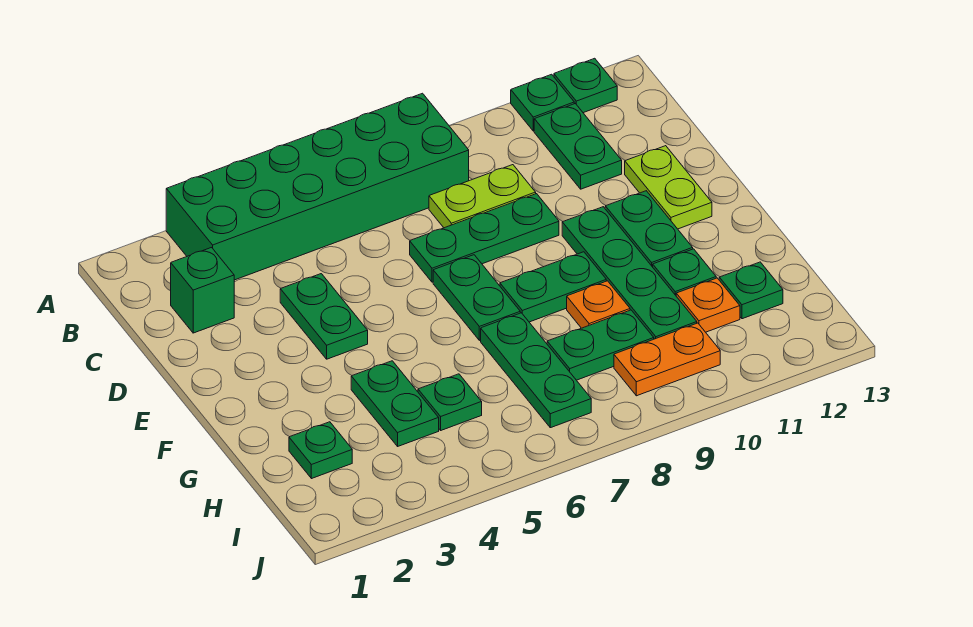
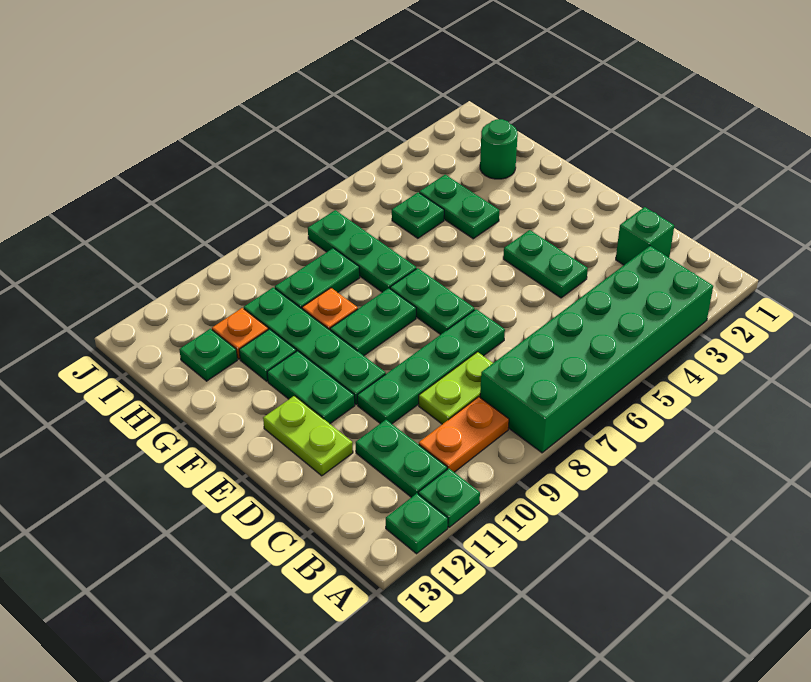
green plate D7:D9 level 1 -> green plate D7:D10 level 1
green plate H2 level 1 -> green round brick H2 level 1
orange plate I9:I10 level 1 -> orange plate B9:B10 level 1

